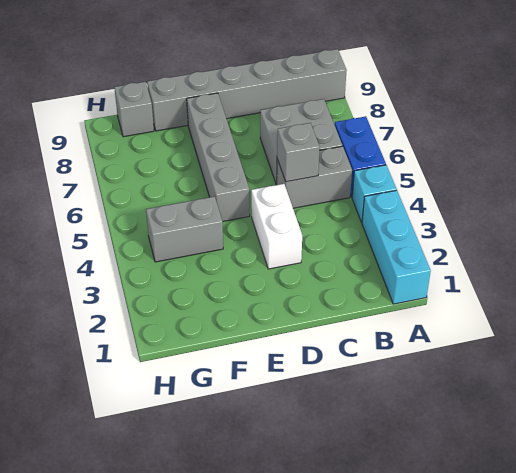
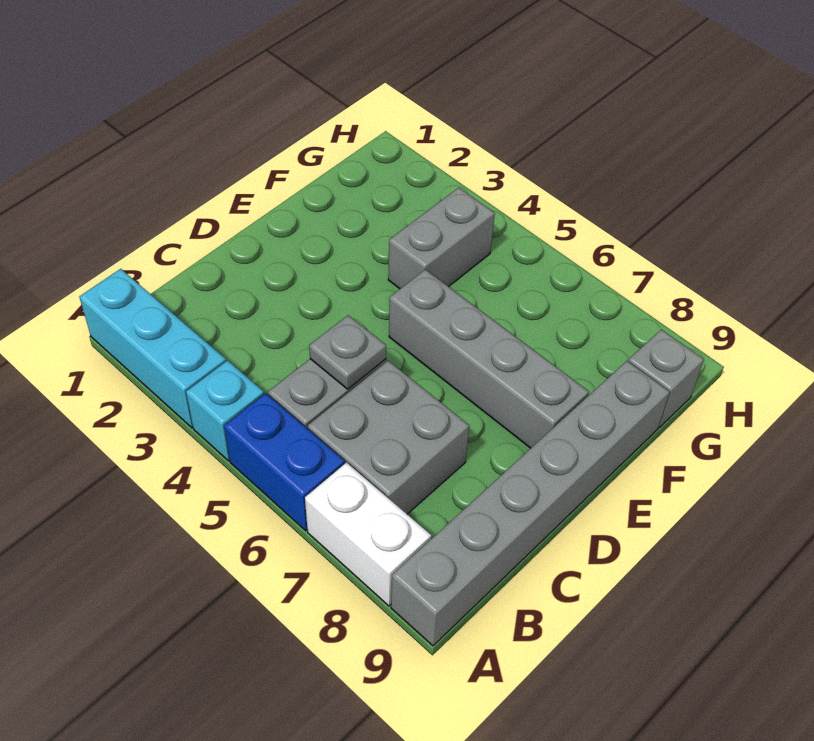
grey brick C5 level 2 -> grey plate C5 level 2
white brick D3:D4 level 1 -> white brick A7:A8 level 1

